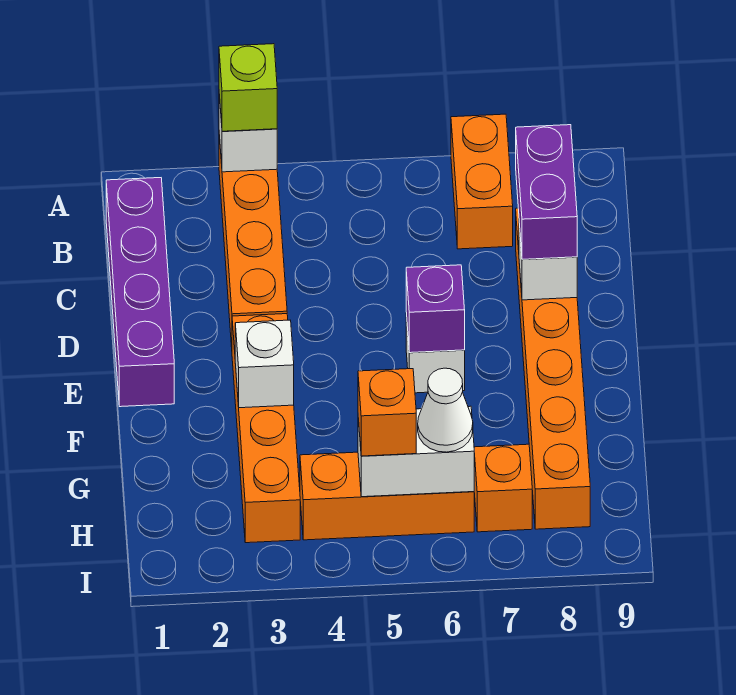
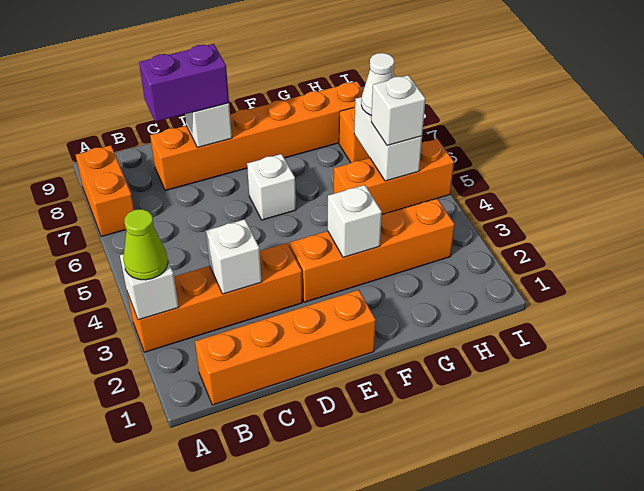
lime brick A3 level 3 -> lime cone A3 level 3
orange brick A7:B7 level 1 -> orange brick A7:A8 level 1
purple brick B1:E1 level 1 -> orange brick B1:E1 level 1
none -> white brick C3 level 2
purple brick E6 level 2 -> none
orange brick H4:H6 level 1 -> orange brick G5:I5 level 1
orange brick H5 level 3 -> white brick H5 level 3

